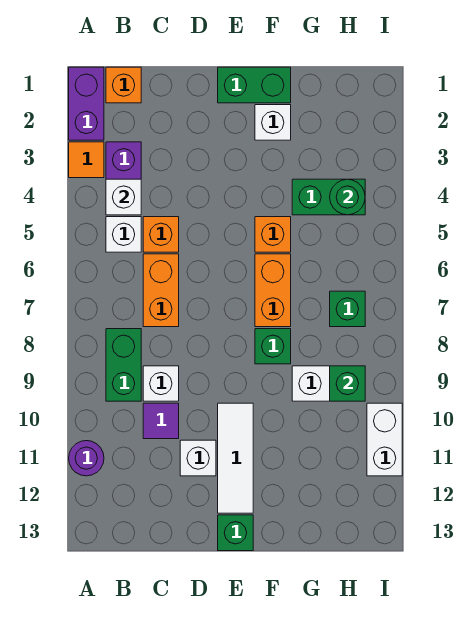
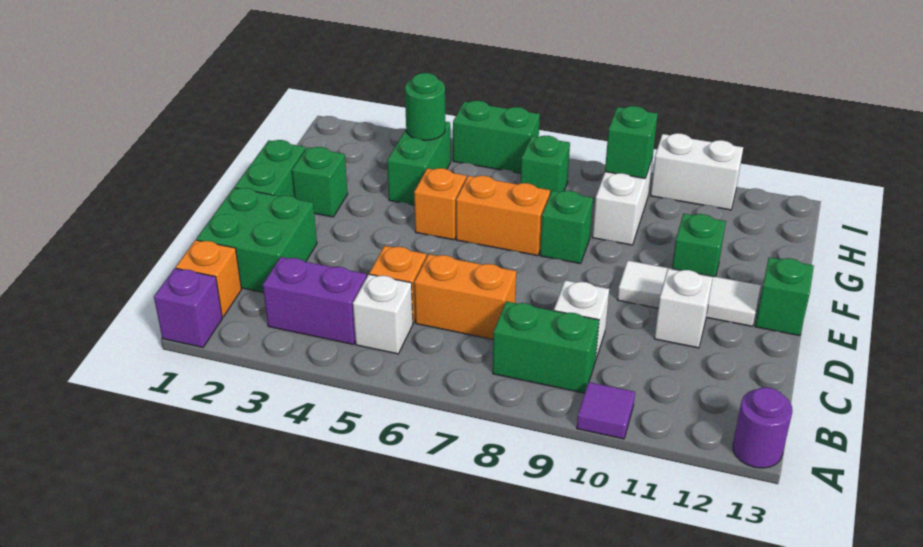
purple brick A1:A2 level 1 -> purple brick A1 level 1
orange tile A3 level 1 -> none
purple round brick A11 level 1 -> purple round brick A13 level 1
white brick B4 level 2 -> none
none -> green brick C1:D2 level 1
purple tile C10 level 1 -> purple tile A10 level 1
white brick F2 level 1 -> green brick F2 level 1
none -> green brick F11 level 1
none -> green brick I5:I6 level 1

